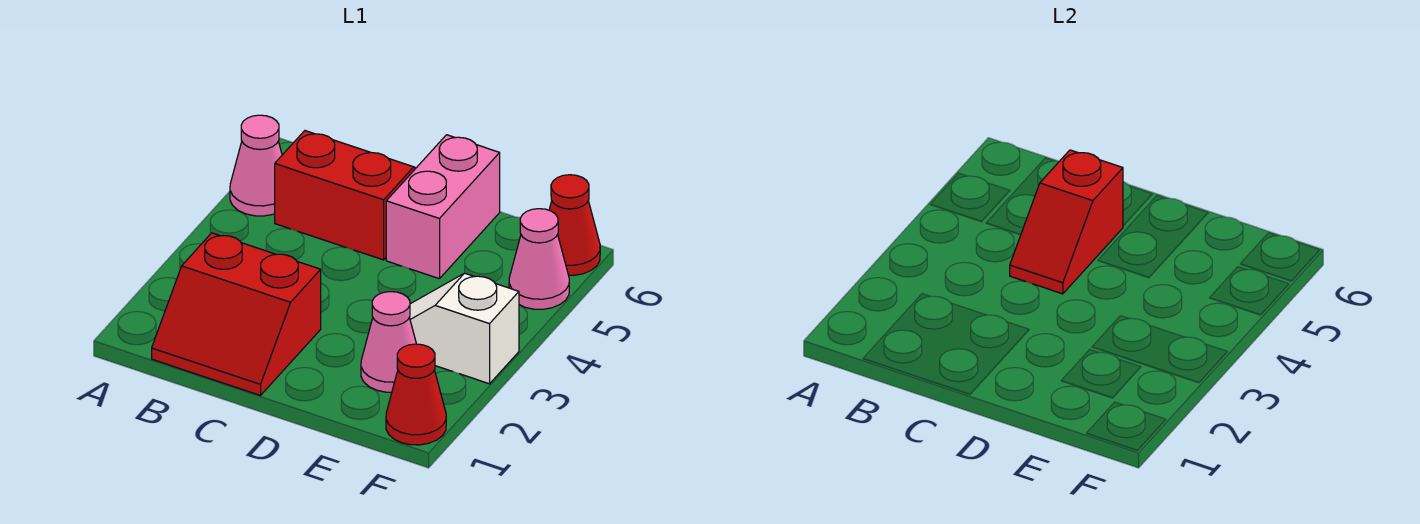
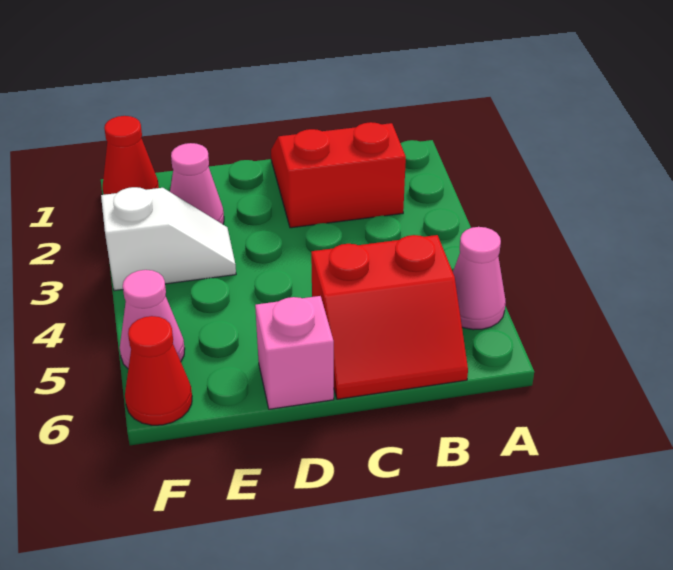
red slope C4:C5 level 2 top 5 -> none
pink brick D5:D6 level 1 -> pink brick D6 level 1

